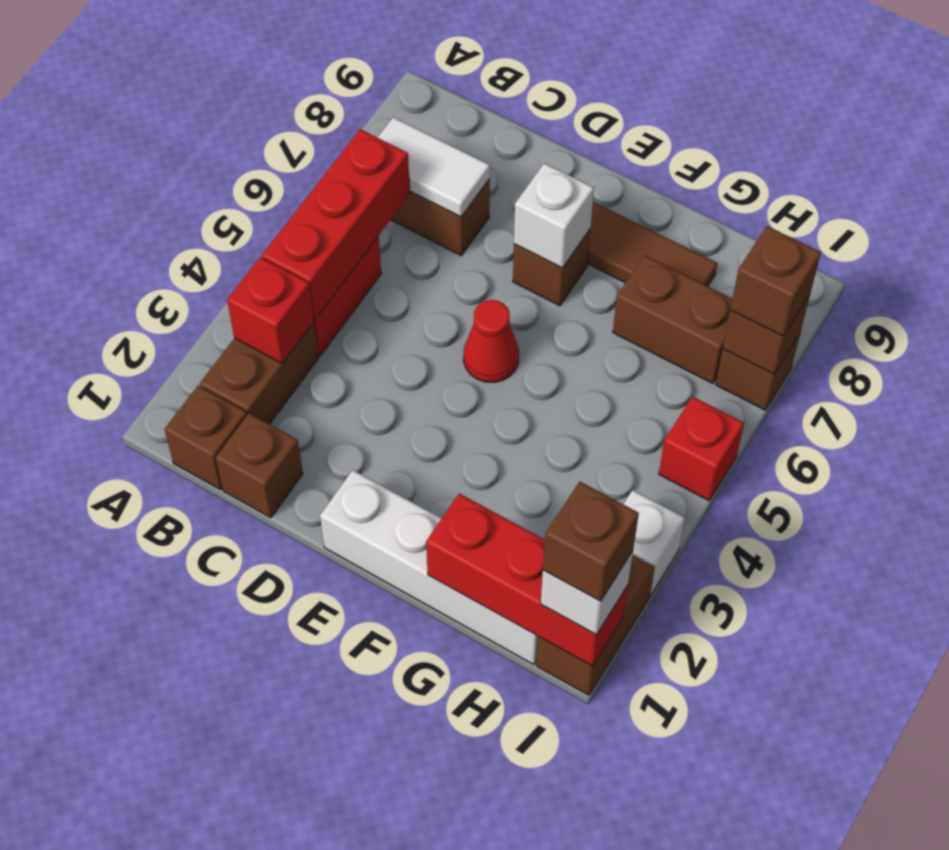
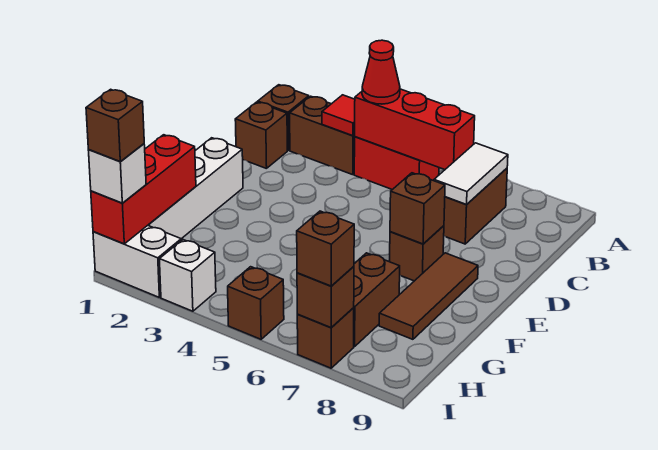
red brick B3 level 2 -> red tile B3 level 2
red cone E5 level 1 -> red cone B4 level 3
white brick E7 level 2 -> brown brick E7 level 2
brown brick I1:I2 level 1 -> white brick I1:I2 level 1
red brick I5 level 1 -> brown brick I5 level 1

